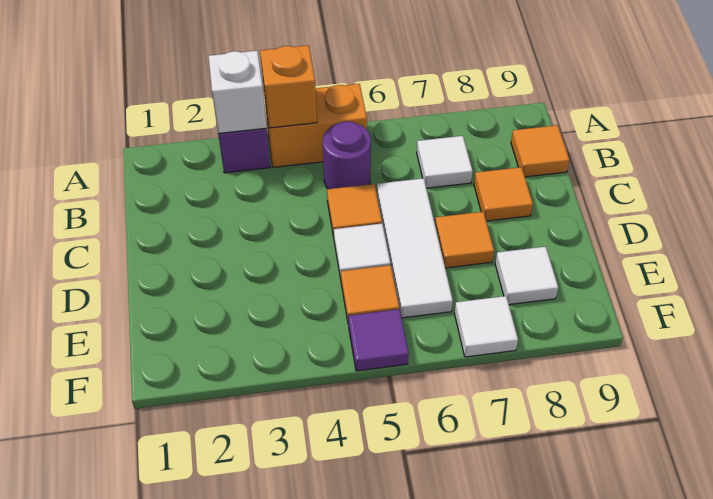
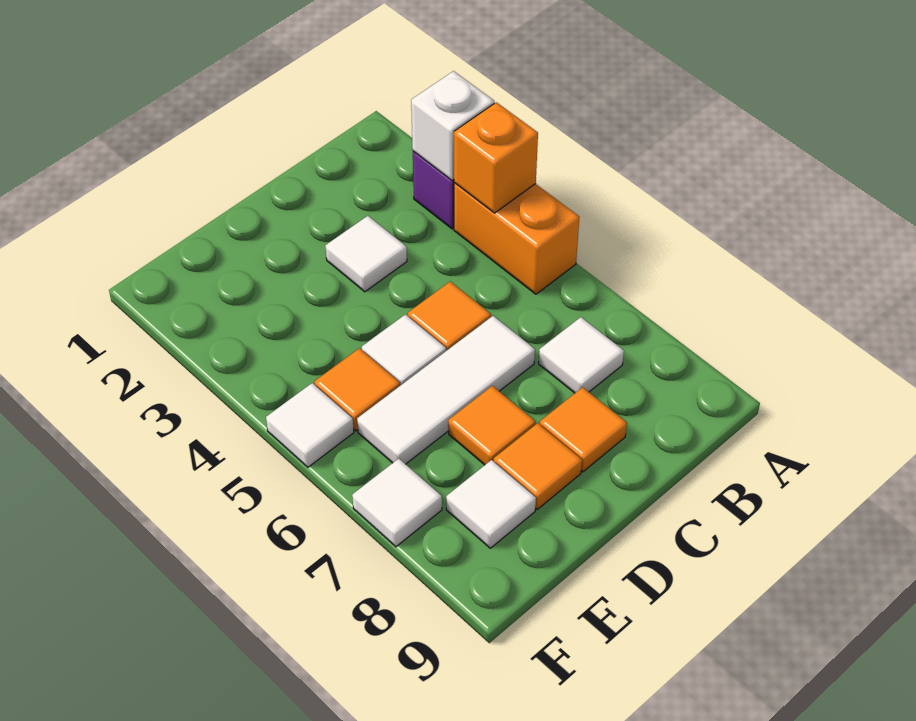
purple round brick B5 level 1 -> none
orange tile B9 level 1 -> orange tile D8 level 1
none -> white tile C3 level 1
purple tile F5 level 1 -> white tile F5 level 1

